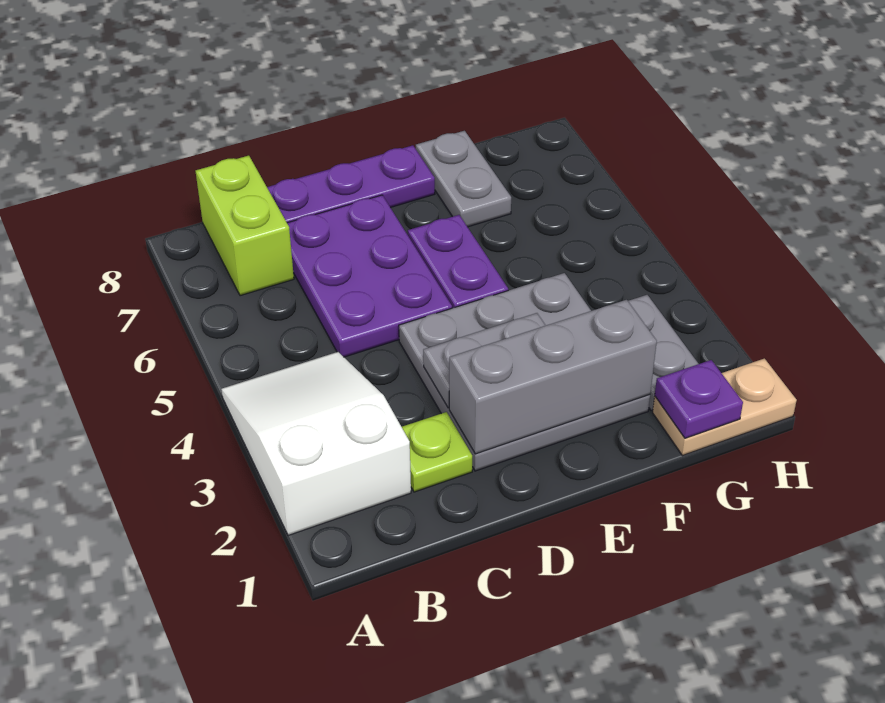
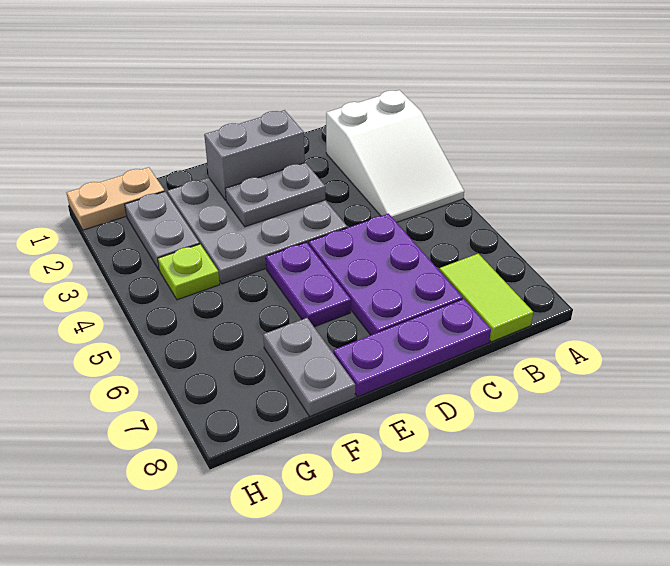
lime brick B7:B8 level 1 -> lime tile B7:B8 level 1
lime plate C2 level 1 -> lime plate G4 level 1
grey brick D2:F2 level 2 -> grey brick D2:E2 level 2
purple plate G1 level 2 -> none

